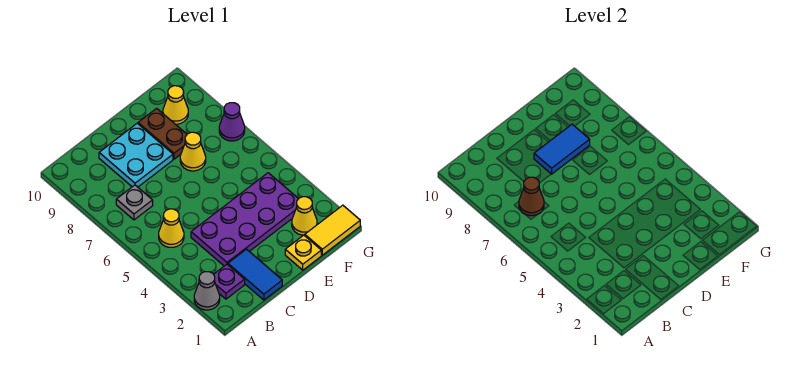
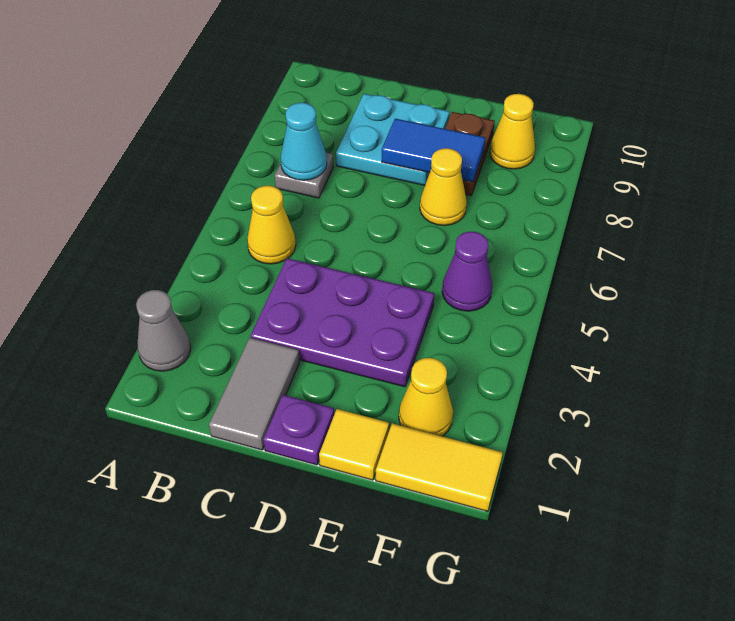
purple plate B2 level 1 -> purple plate D1 level 1
brown cone B7 level 2 -> cyan cone B7 level 2
blue tile C1:C2 level 1 -> grey tile C1:C2 level 1
purple plate C3:F4 level 1 -> purple plate C3:E4 level 1
yellow plate E1 level 1 -> yellow tile E1 level 1
purple cone G7 level 1 -> purple cone F5 level 1

